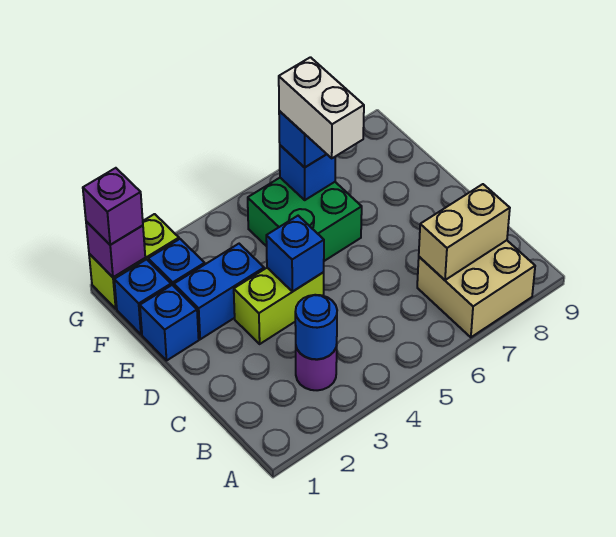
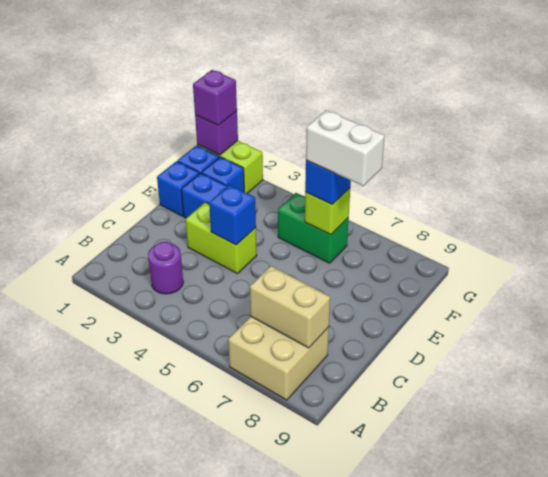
blue round brick B3 level 2 -> none
green brick E5:F6 level 1 -> green brick F5:F6 level 1
white brick E6:F6 level 4 -> white brick F6:F7 level 4
blue brick F6 level 2 -> lime brick F6 level 2

